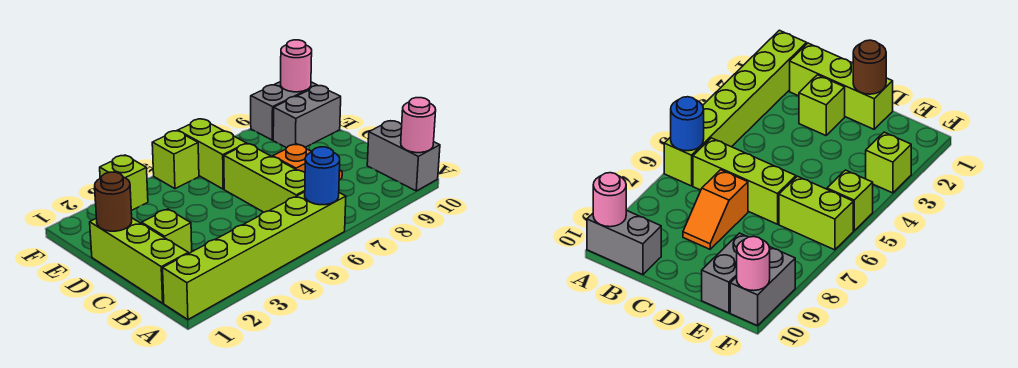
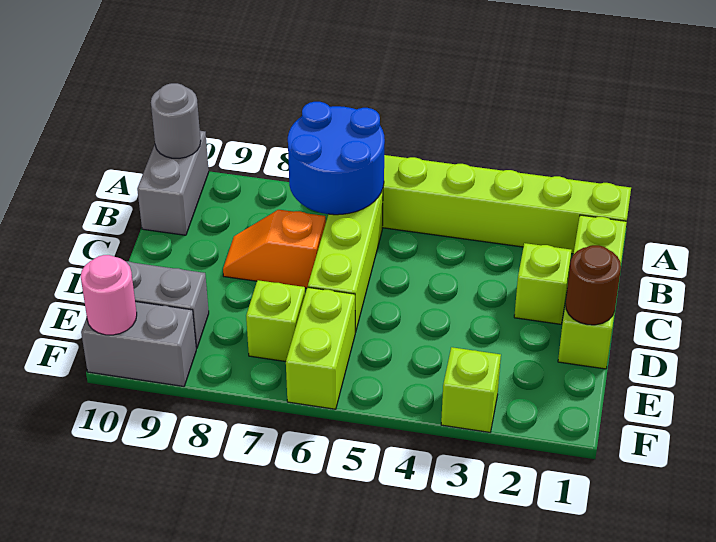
blue round brick A6 level 2 -> blue round brick A6:B7 level 2
pink round brick A10 level 2 -> grey round brick A10 level 2
lime brick F5 level 1 -> lime brick E7 level 1

